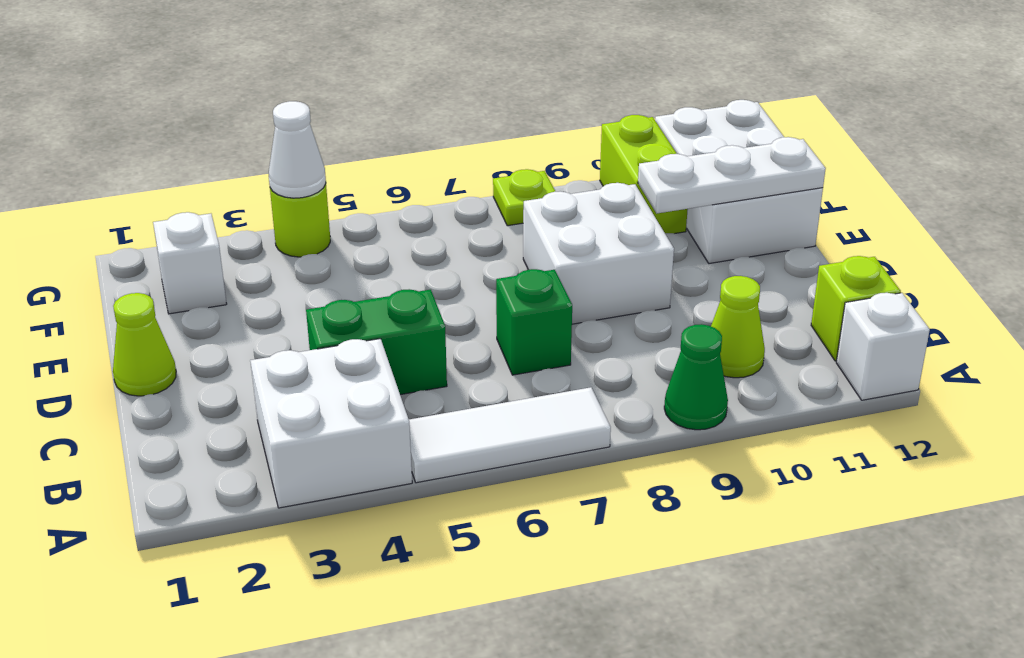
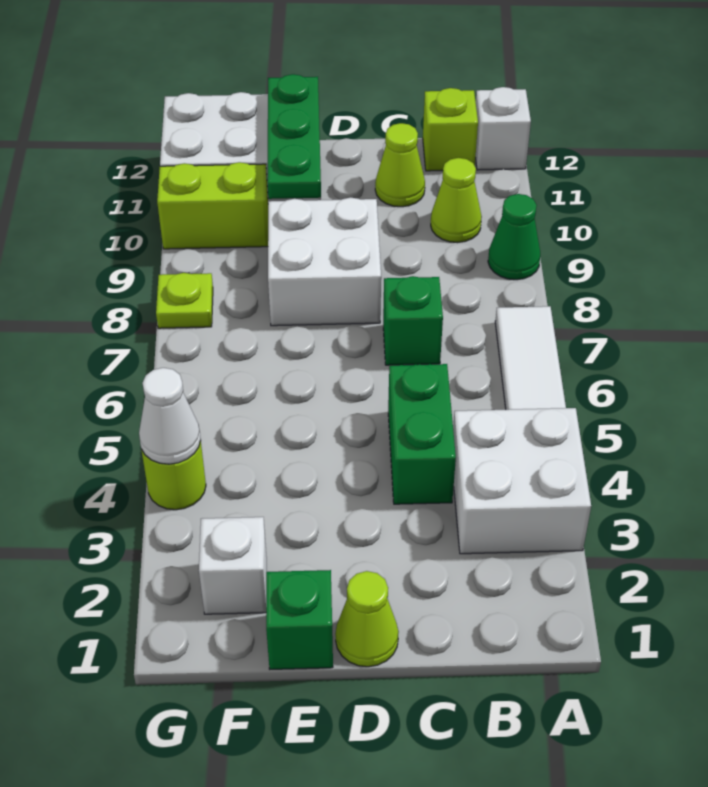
none -> lime cone C11 level 1
none -> green brick E1 level 1
white plate E10:E12 level 2 -> green plate E10:E12 level 2

